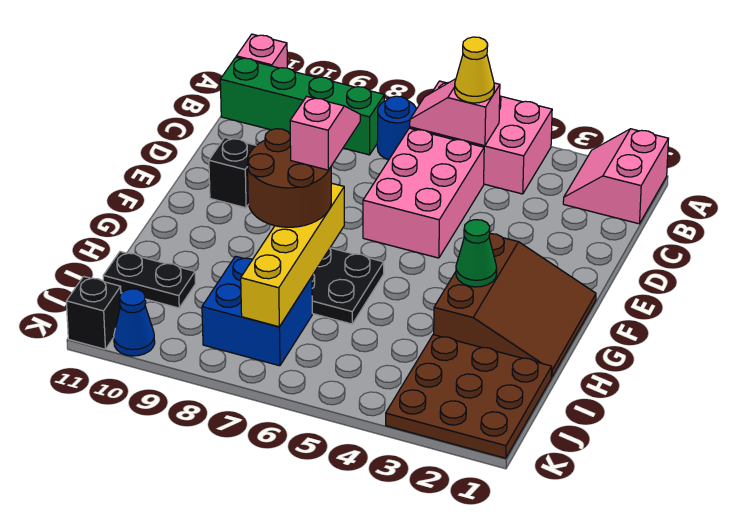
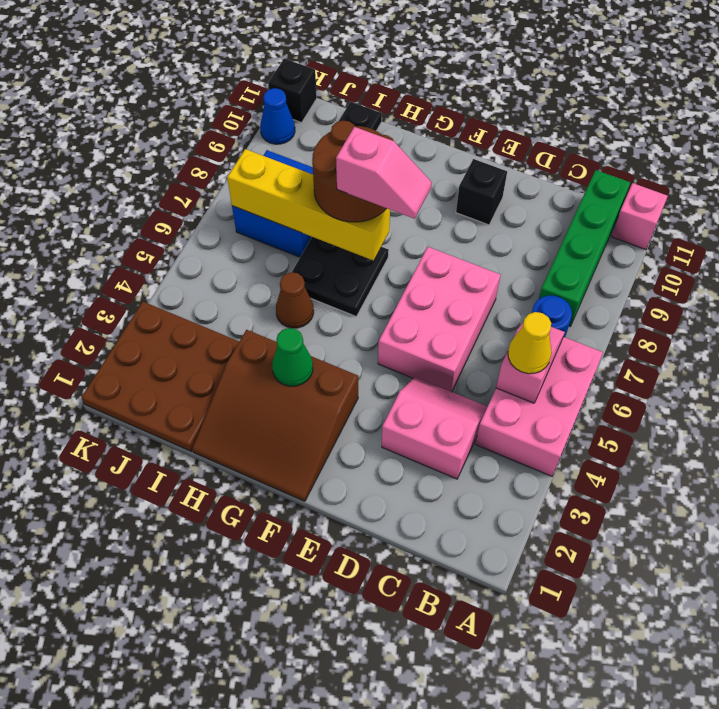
pink slope A1:B2 level 1 top 1 -> pink slope C3:D4 level 1 top 3
pink brick C5:E6 level 1 -> pink brick D5:E7 level 1
none -> brown cone H5 level 1

